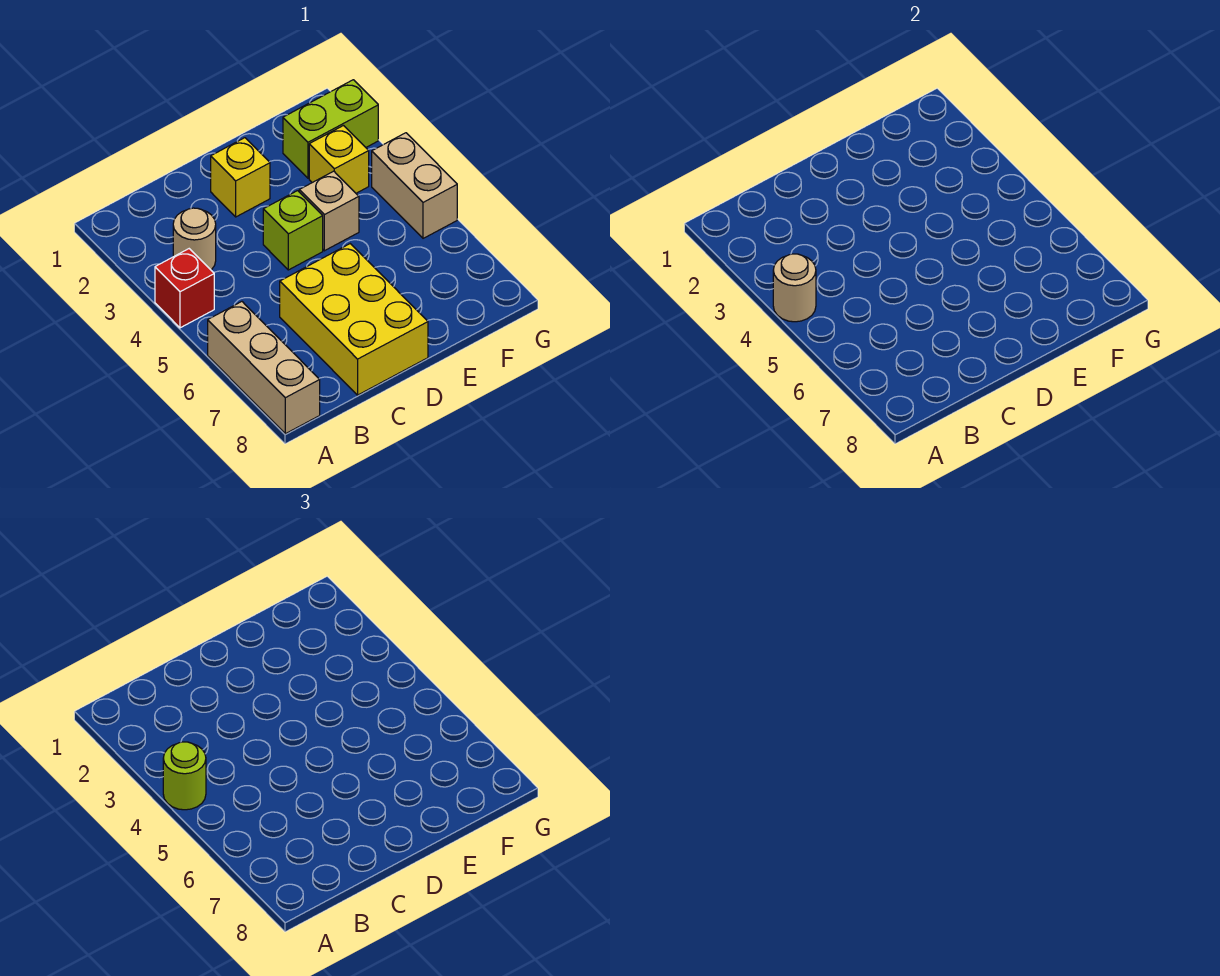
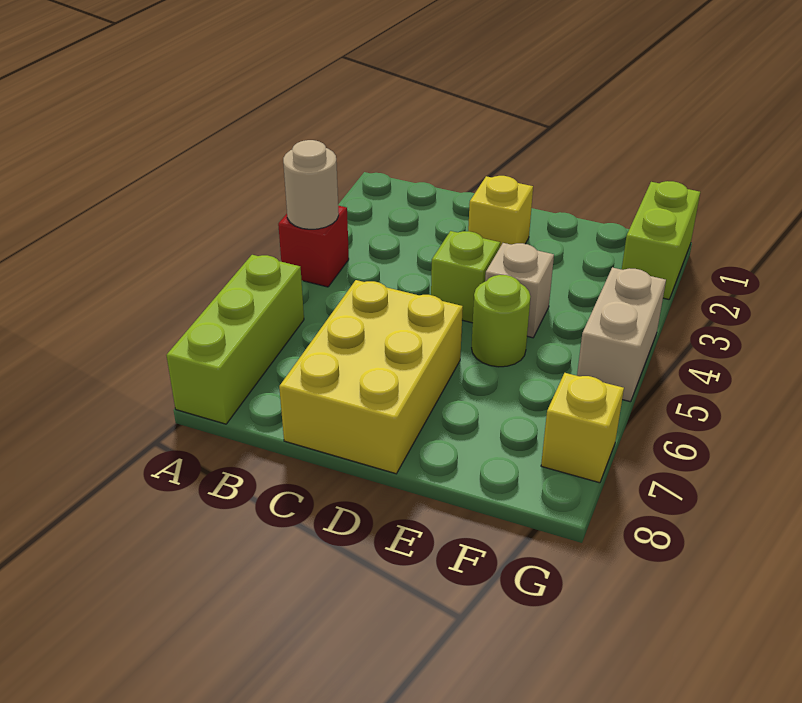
lime round brick A4 level 3 -> lime round brick E5 level 1
tan brick A6:A8 level 1 -> lime brick A6:A8 level 1
tan round brick B3 level 1 -> none
lime brick F2:G2 level 1 -> lime brick G1:G2 level 1
yellow brick F3 level 1 -> yellow brick G7 level 1

